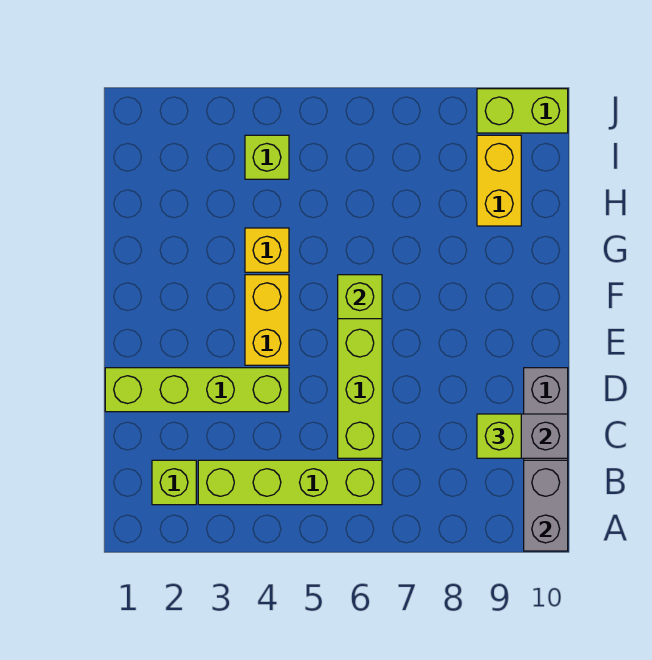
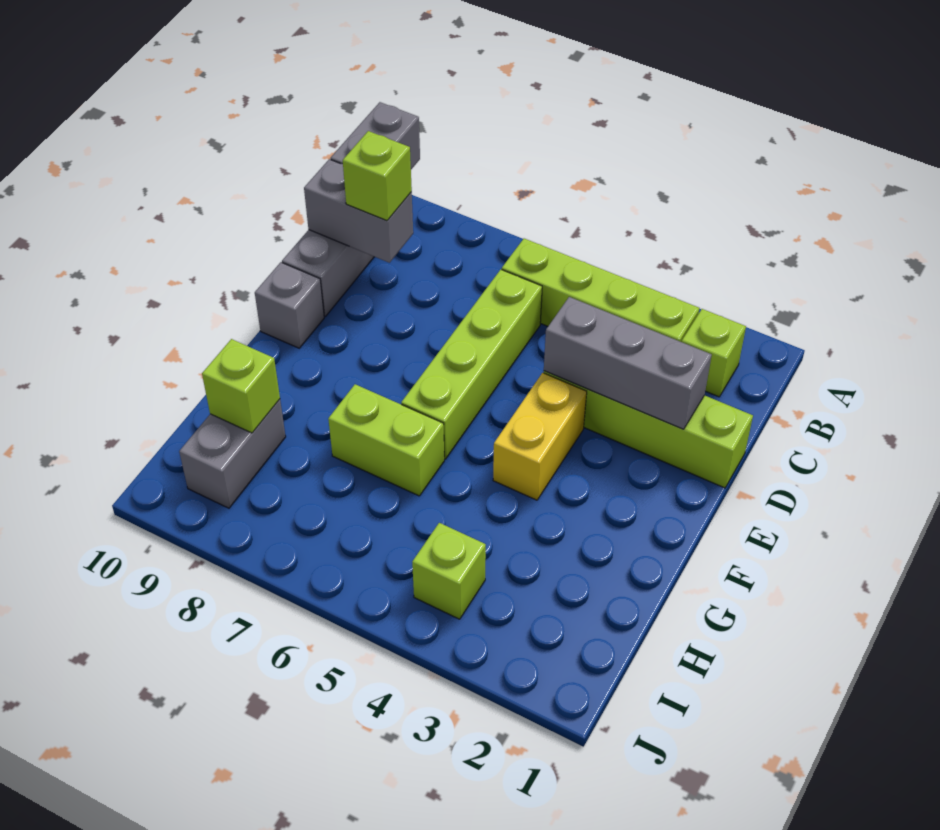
none -> grey brick D2:D4 level 2
none -> grey brick E10 level 1
lime brick F6 level 2 -> lime brick H9 level 2
yellow brick G4 level 1 -> none
yellow brick H9:I9 level 1 -> grey brick H9:I9 level 1
lime brick J9:J10 level 1 -> lime brick G6:G7 level 1

